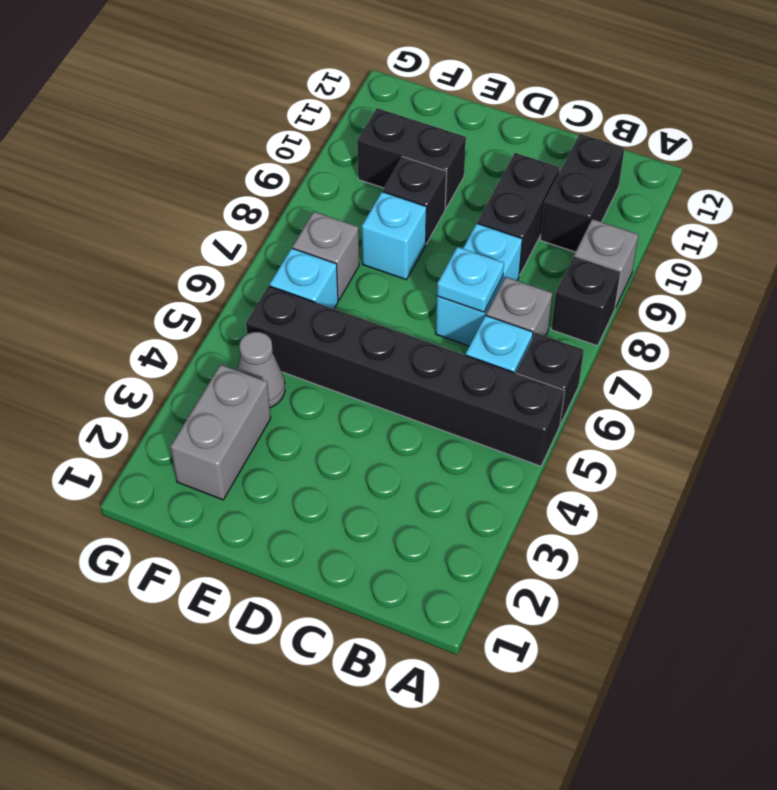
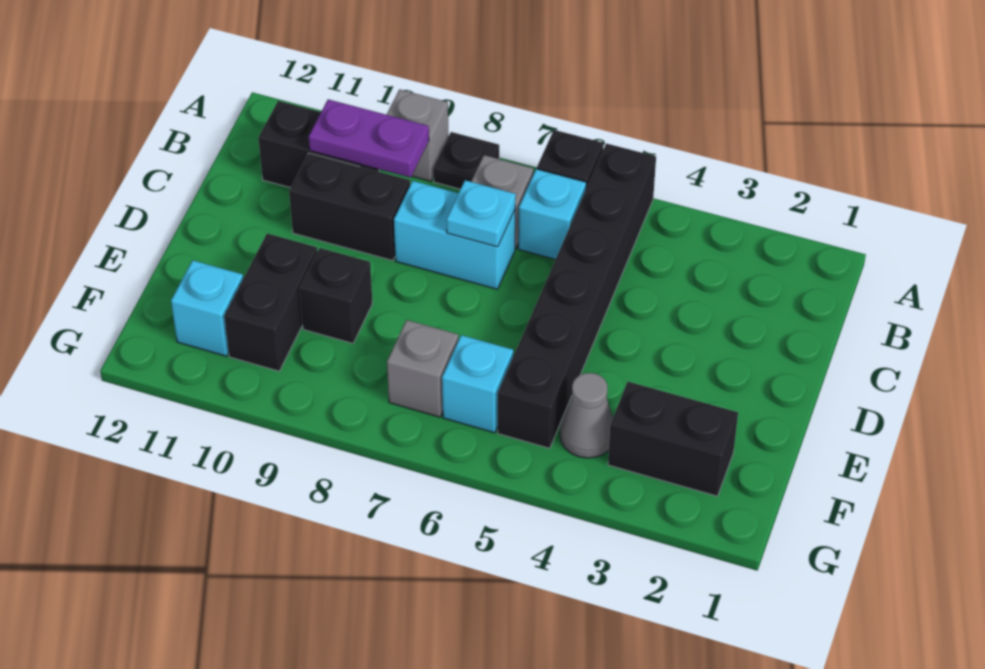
black brick A8 level 1 -> black plate A8 level 1
none -> purple plate B9:B10 level 2
cyan brick E8 level 1 -> cyan brick F11 level 1
grey brick F2:F3 level 1 -> black brick F2:F3 level 1

